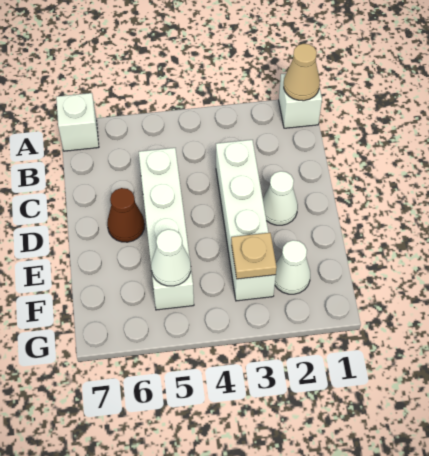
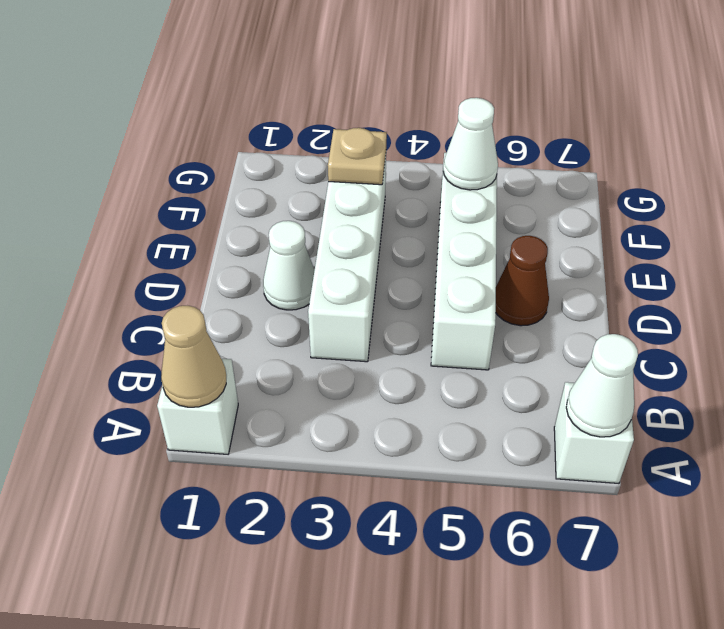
white cone F2 level 1 -> white cone A7 level 2

